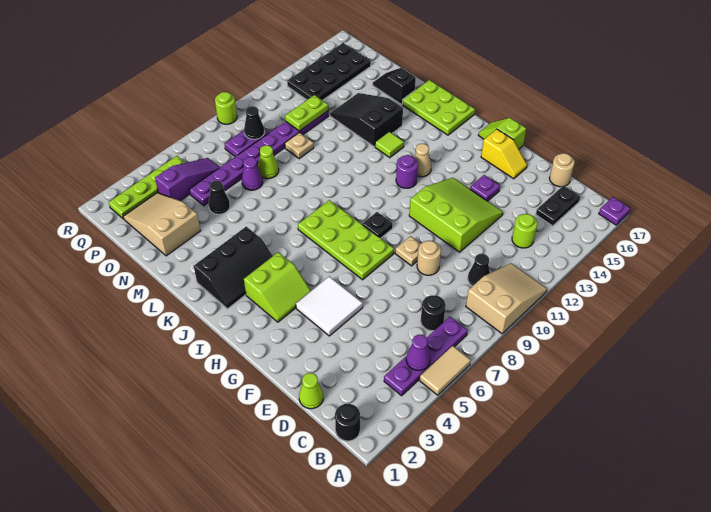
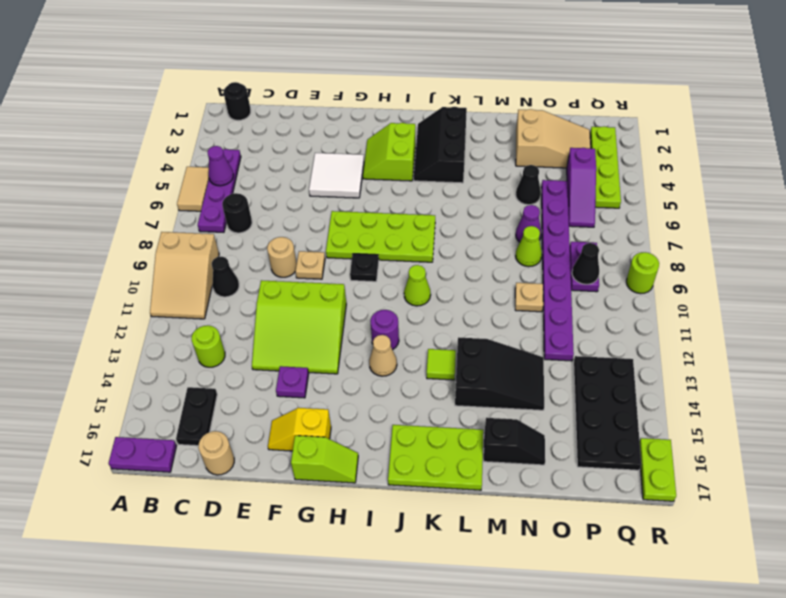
purple plate A17 level 1 -> purple plate A17:B17 level 1
lime cone D1 level 1 -> lime cone J10 level 1
lime plate O11:O12 level 2 -> lime plate R16:R17 level 1

